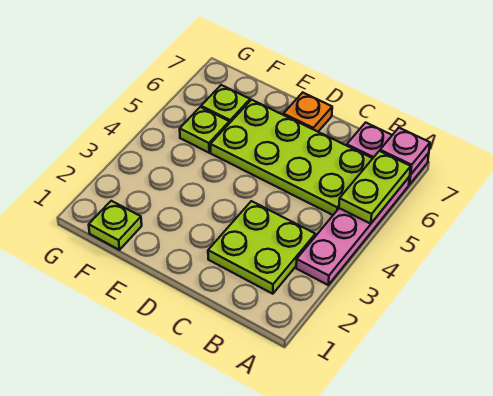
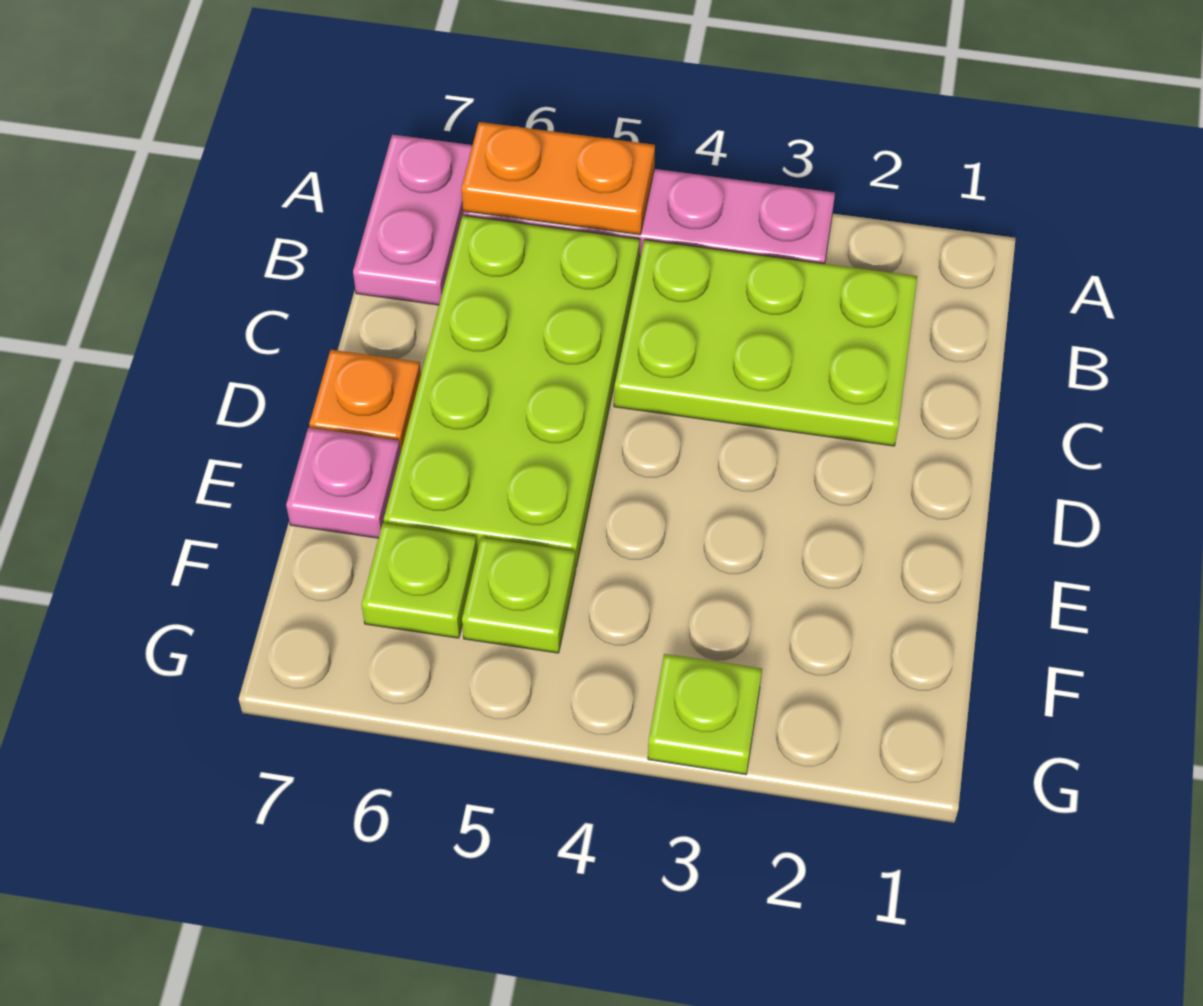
lime plate A5:A6 level 2 -> orange plate A5:A6 level 2
pink plate A7 level 2 -> pink plate E7 level 1
lime plate B2:C3 level 1 -> lime plate B2:C4 level 1
lime plate F1 level 1 -> lime plate G3 level 1

